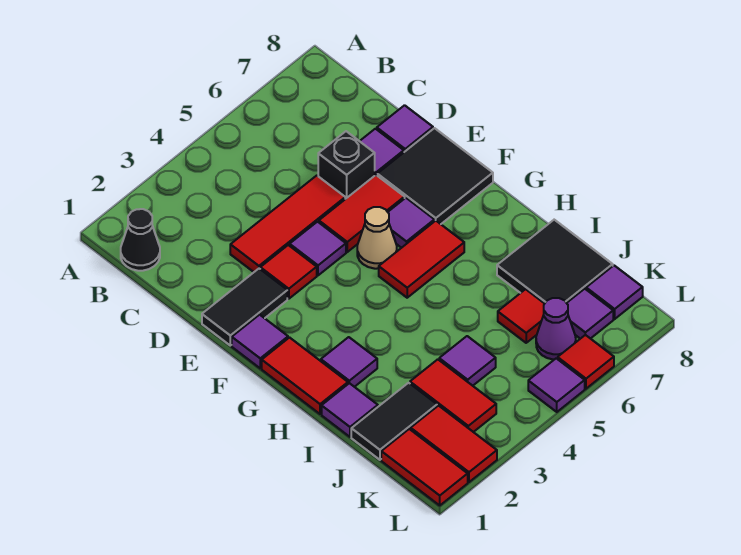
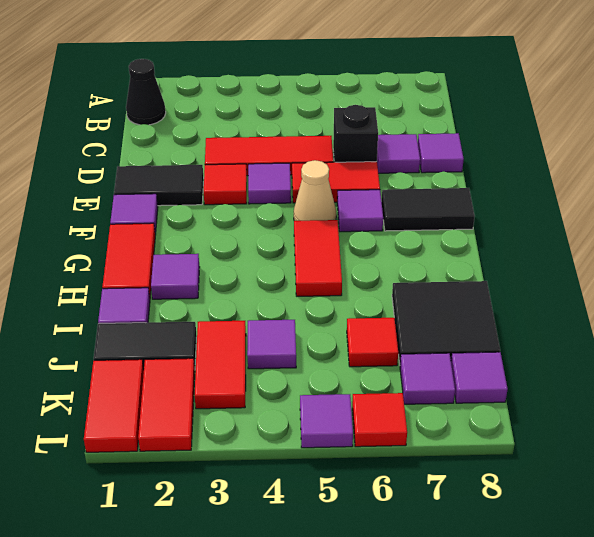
black tile E7:F8 level 1 -> black tile F7:F8 level 1
red tile G5:G6 level 1 -> red tile G5:H5 level 1
purple cone K6 level 1 -> none

